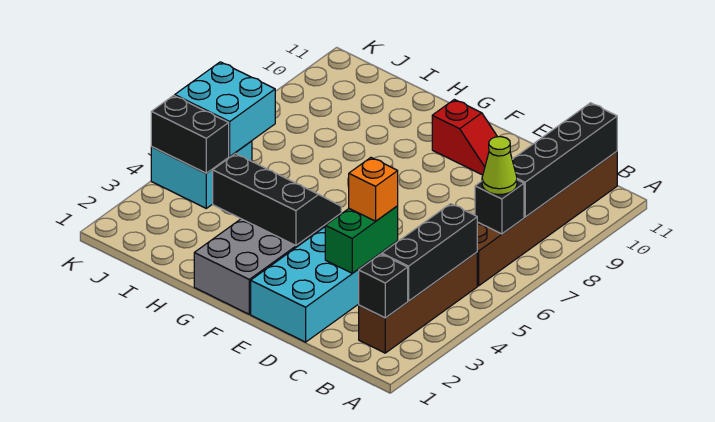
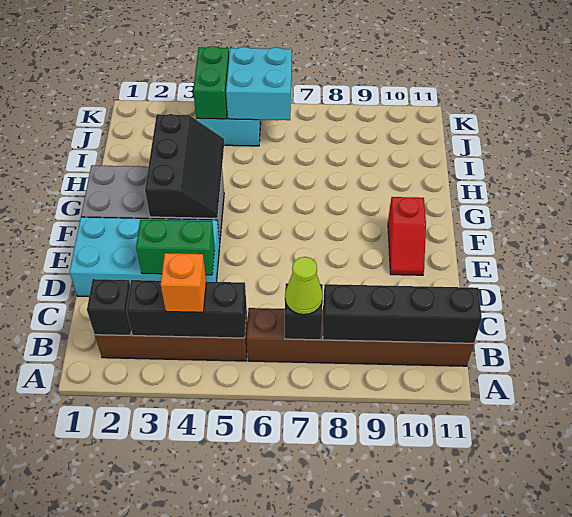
orange brick D4 level 3 -> orange brick B4 level 3
black brick J4:K4 level 2 -> green brick J4:K4 level 2

